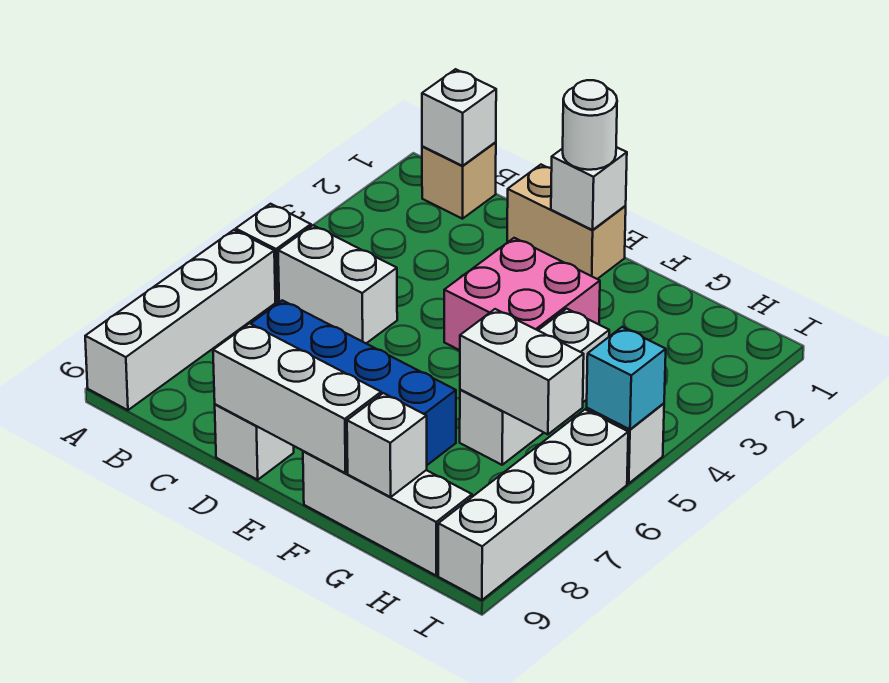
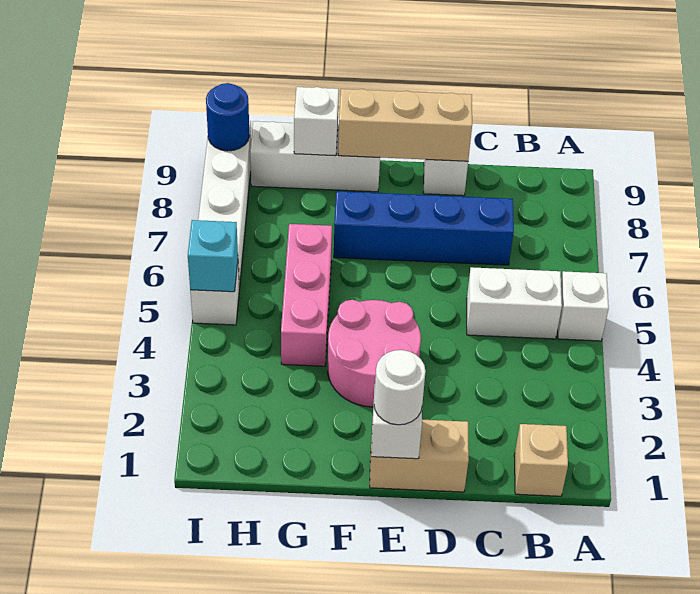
white brick A6:A9 level 1 -> none
white brick B1 level 2 -> none
white brick D9:F9 level 2 -> tan brick D9:F9 level 2
pink brick E3:F4 level 1 -> pink round brick E3:F4 level 1
white brick G4:G6 level 1 -> pink brick G4:G6 level 1
white brick G6:H6 level 2 -> none
none -> blue round brick I9 level 2

